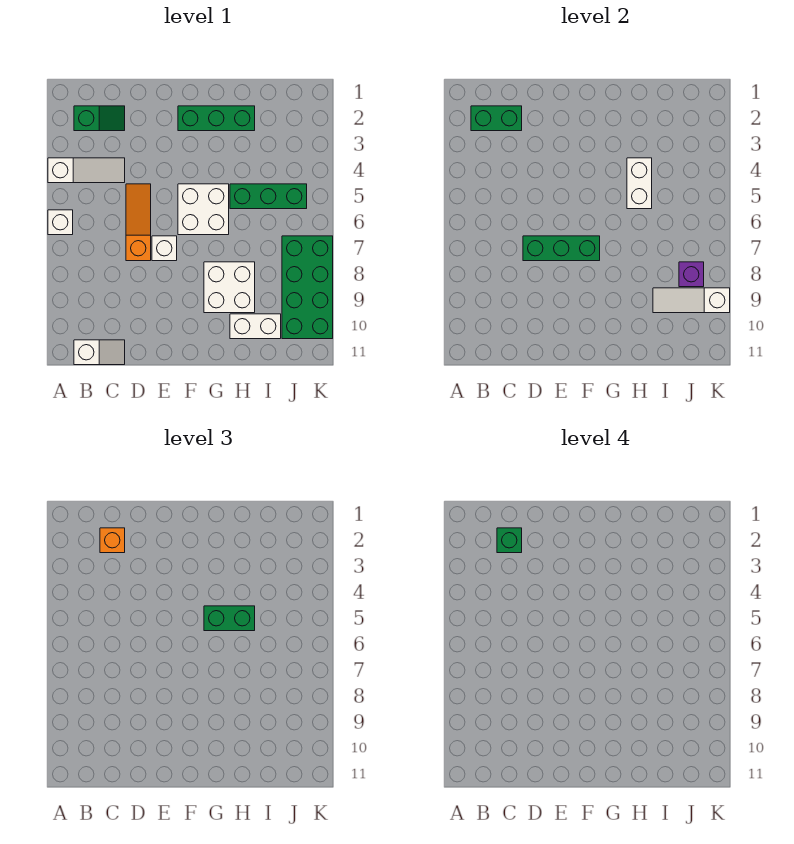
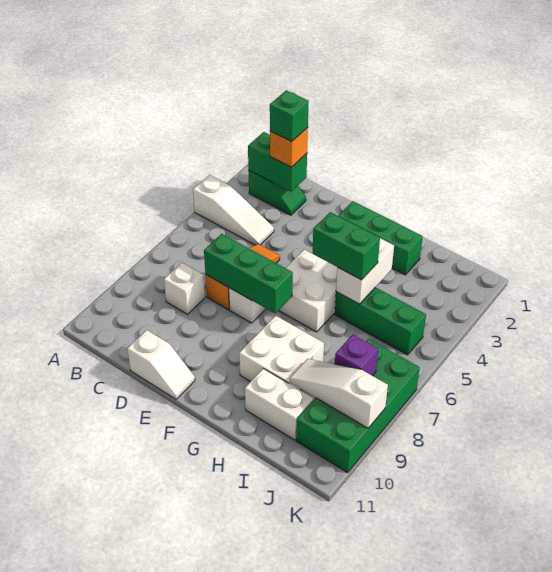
white brick A6 level 1 -> white brick C8 level 1
white slope B11:C11 level 1 top B -> white slope D11:E11 level 1 top D

